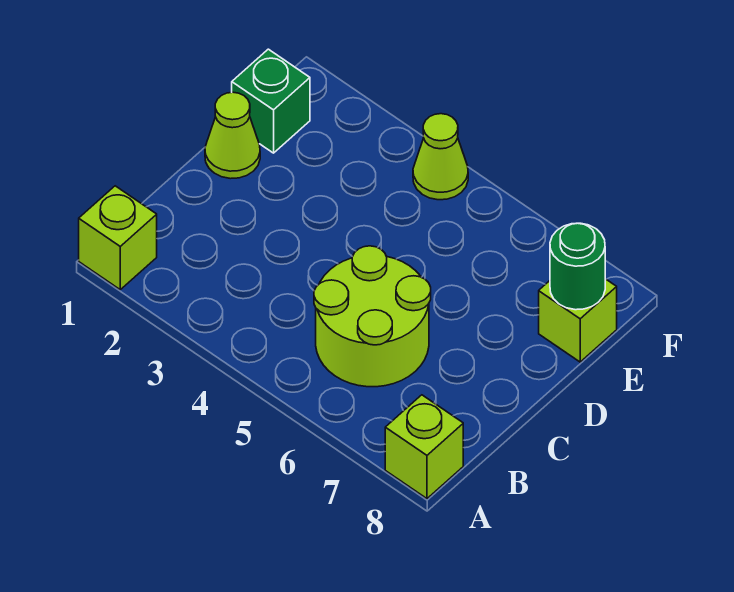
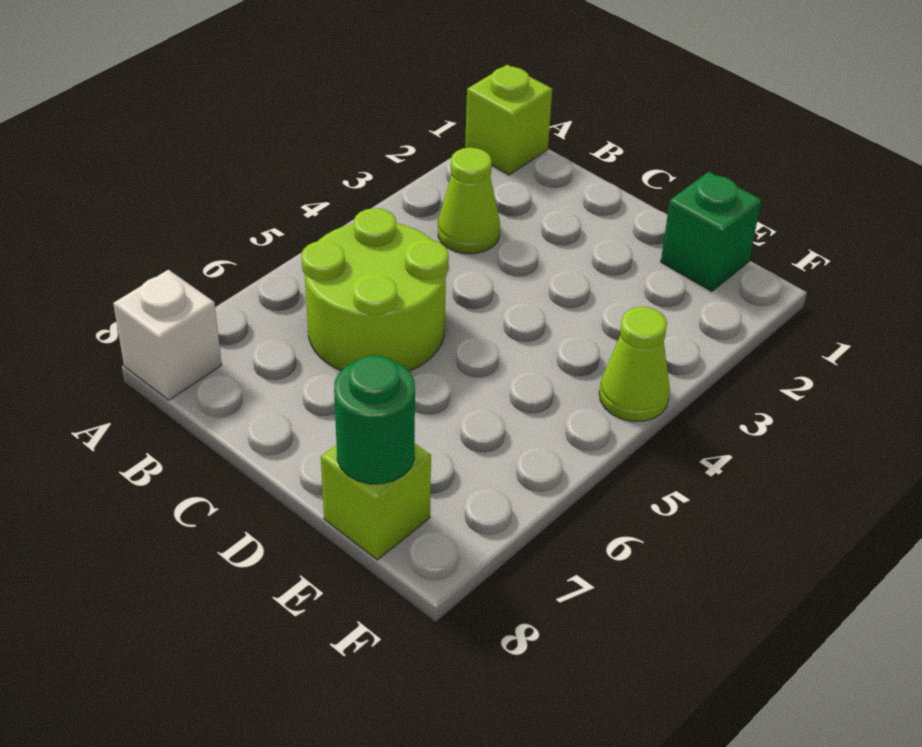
lime brick A8 level 1 -> white brick A8 level 1
lime cone D1 level 1 -> lime cone B3 level 1

